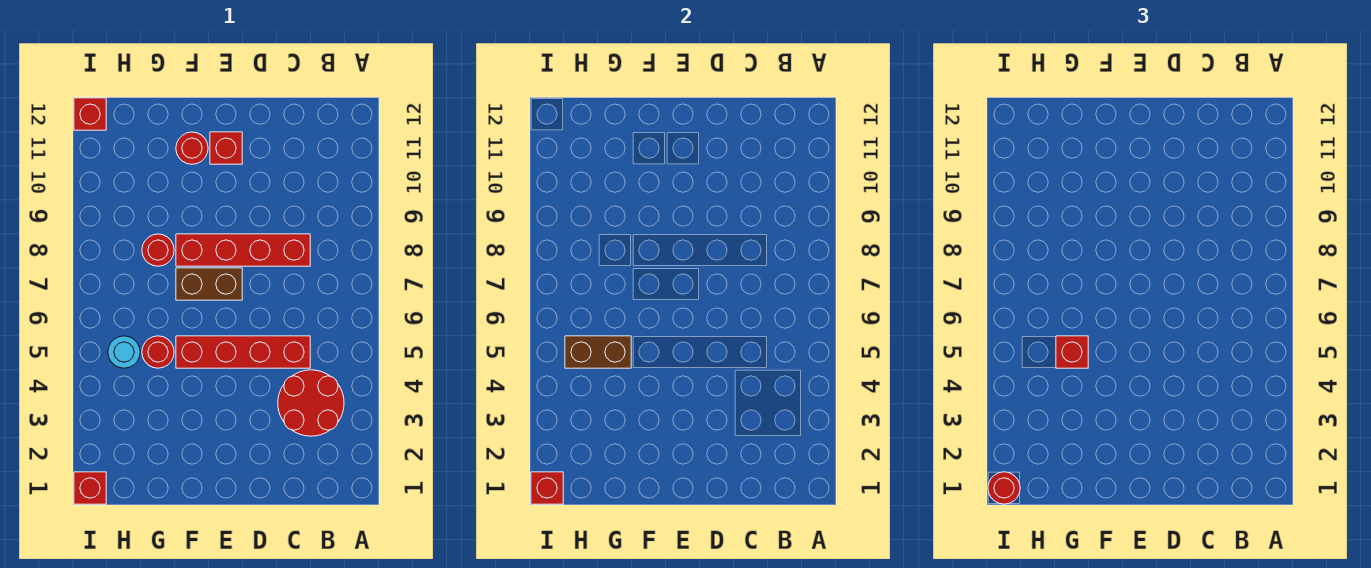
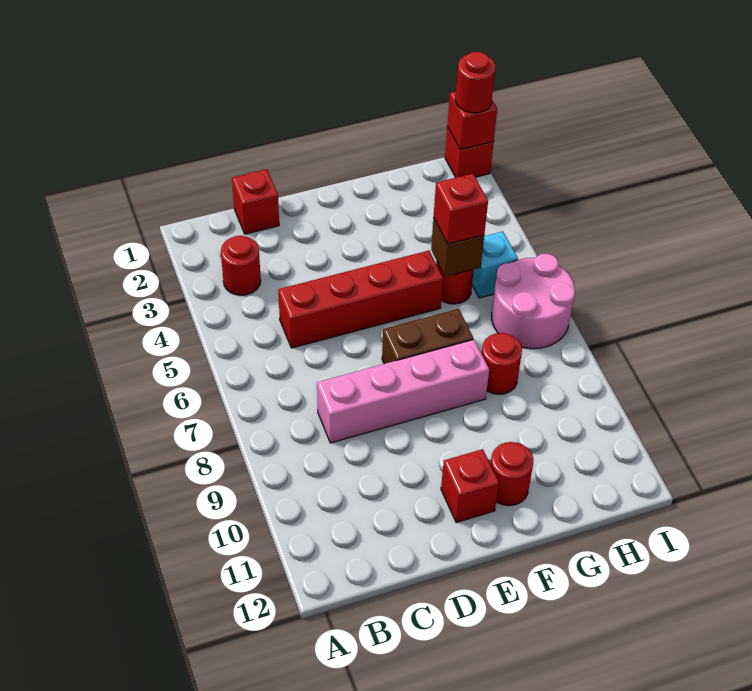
red round brick B3:C4 level 1 -> red round brick B3 level 1
red brick C8:F8 level 1 -> pink brick C8:F8 level 1
brown brick G5:H5 level 2 -> brown brick G5 level 2
cyan round brick H5 level 1 -> cyan brick H5 level 1
none -> pink round brick H6:I7 level 1
red brick I12 level 1 -> red brick C1 level 1

